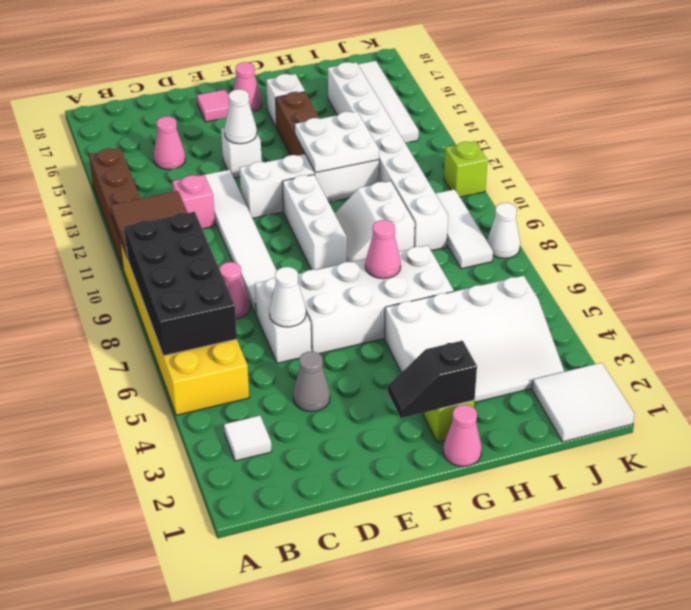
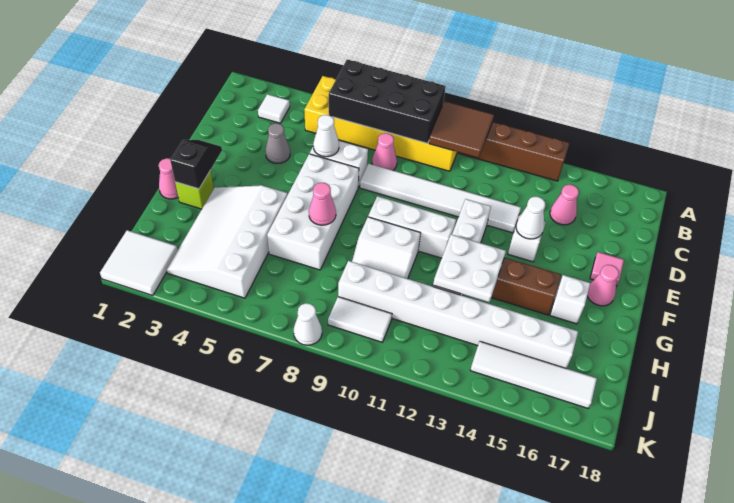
pink brick C12 level 1 -> none
white slope G9:H10 level 1 top H -> white slope G9:H10 level 1 top G
white tile J8:J10 level 1 -> white tile J9:J10 level 1
lime brick K11 level 1 -> none

